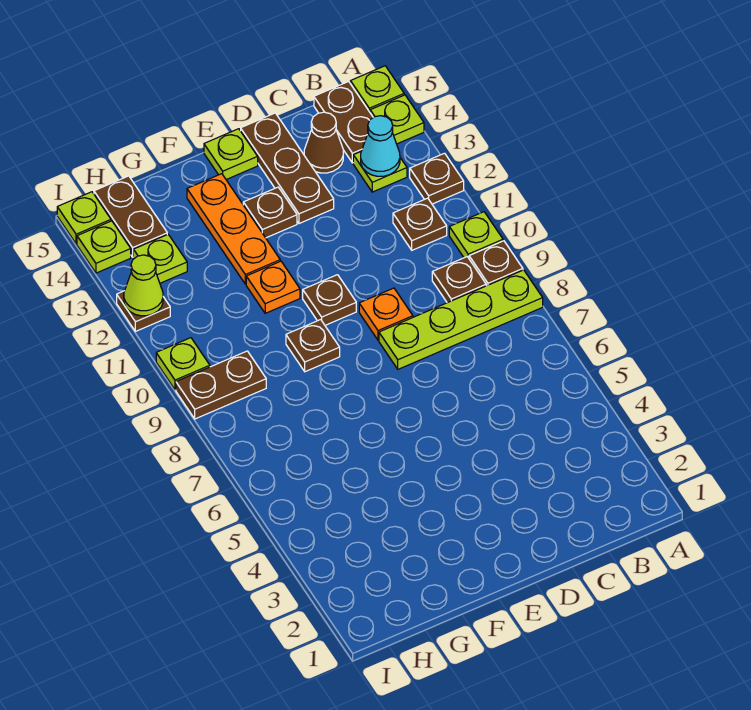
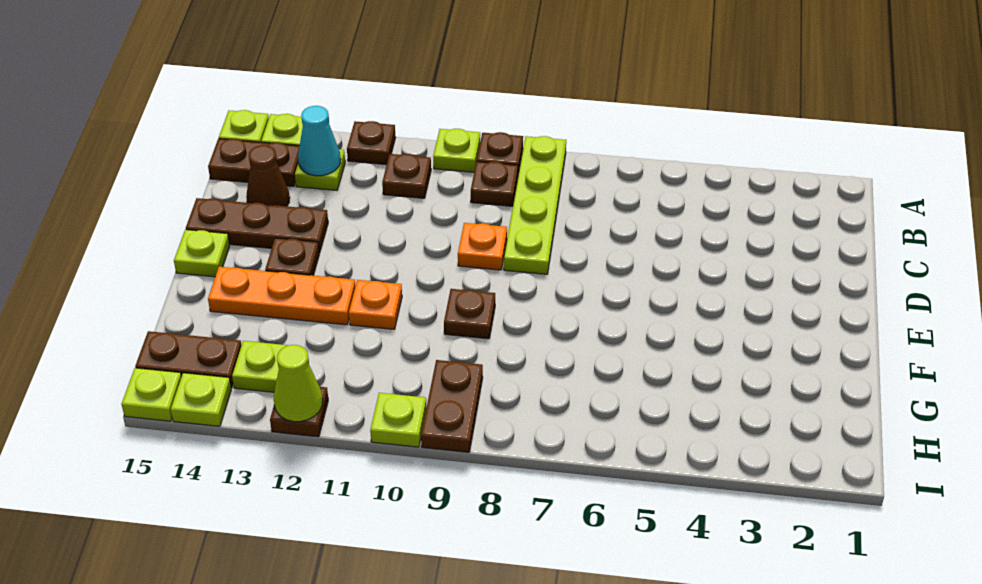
brown plate E10 level 1 -> none

